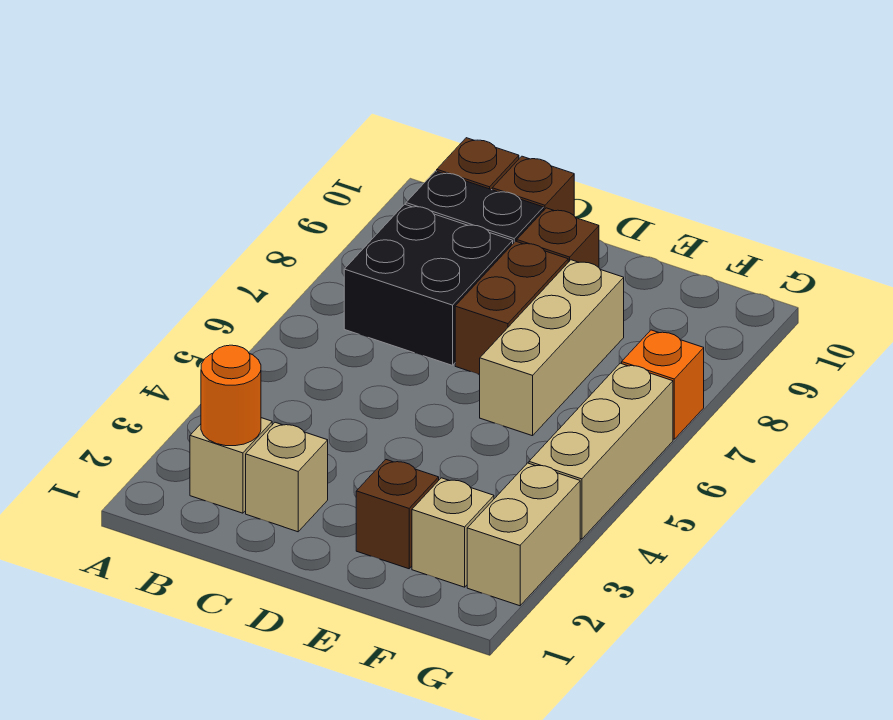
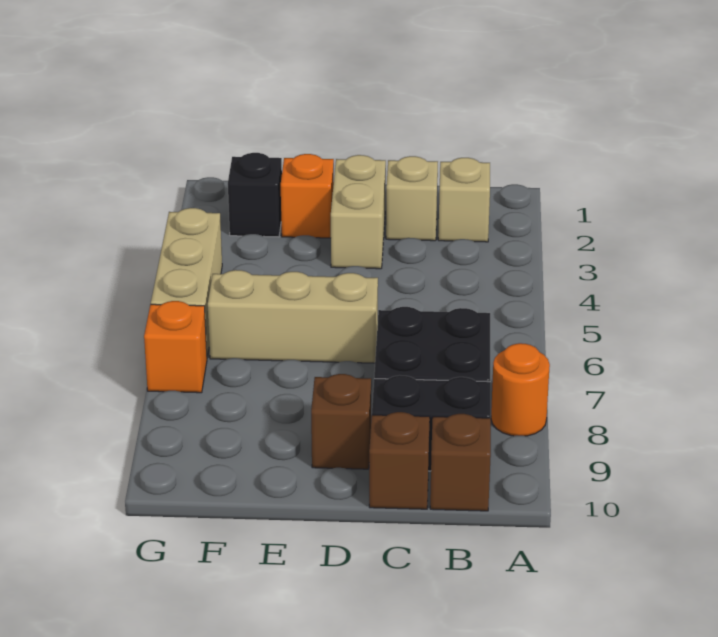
orange round brick B2 level 2 -> orange round brick A8 level 1
brown brick D7:D8 level 1 -> none
brown brick E2 level 1 -> orange brick E2 level 1
tan brick E6:E8 level 1 -> tan brick D6:F6 level 1
tan brick F2 level 1 -> black brick F2 level 1
tan brick G2:G3 level 1 -> tan brick D2:D3 level 1

